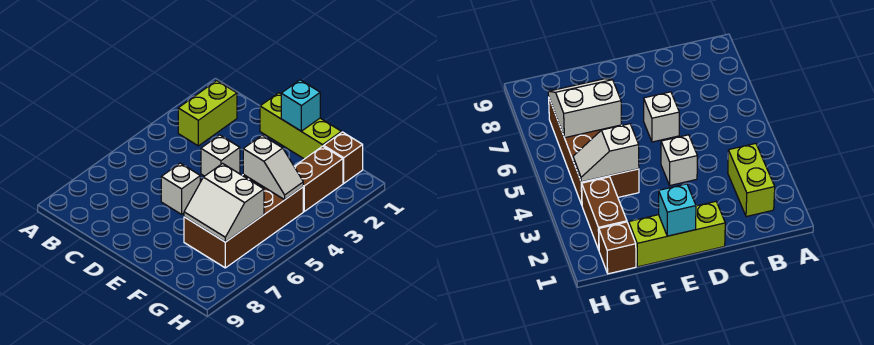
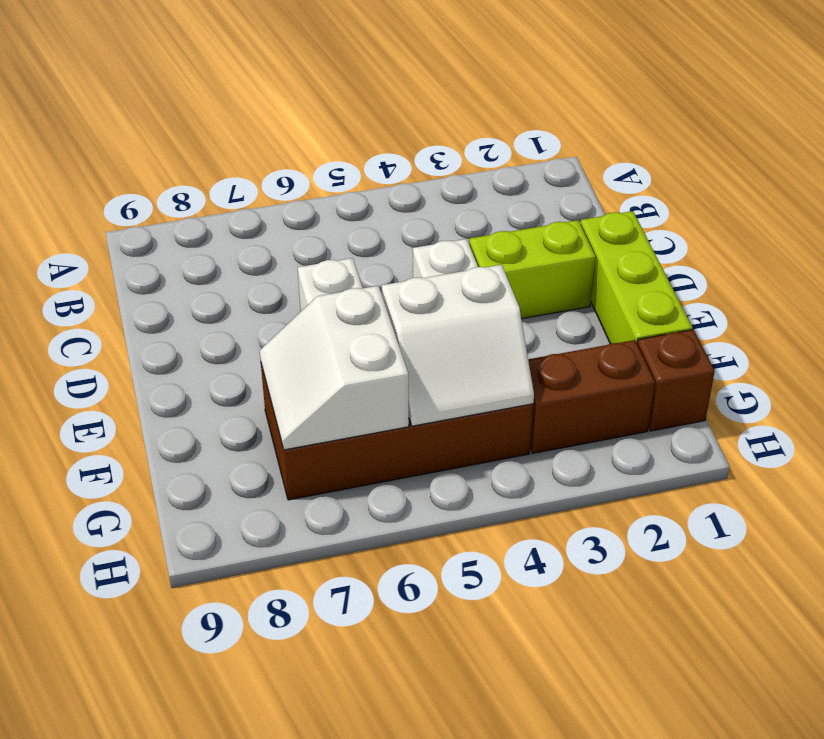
lime brick B2:B3 level 1 -> lime brick D2:D3 level 1
cyan brick E1 level 2 -> none
white slope F4:G4 level 2 top F -> white slope F4:G5 level 2 top F

